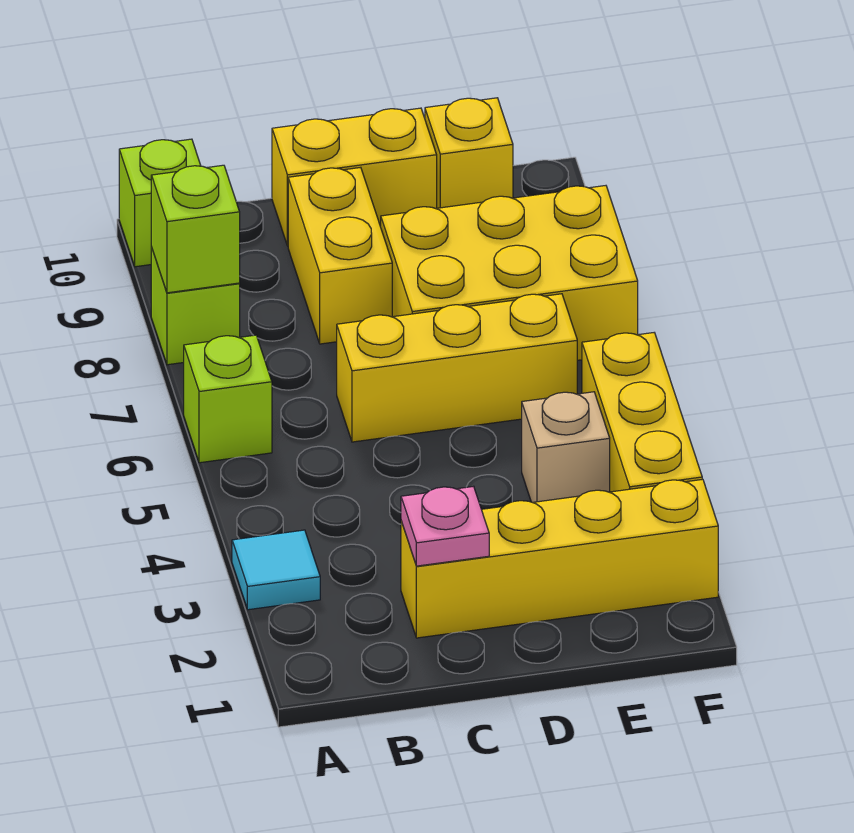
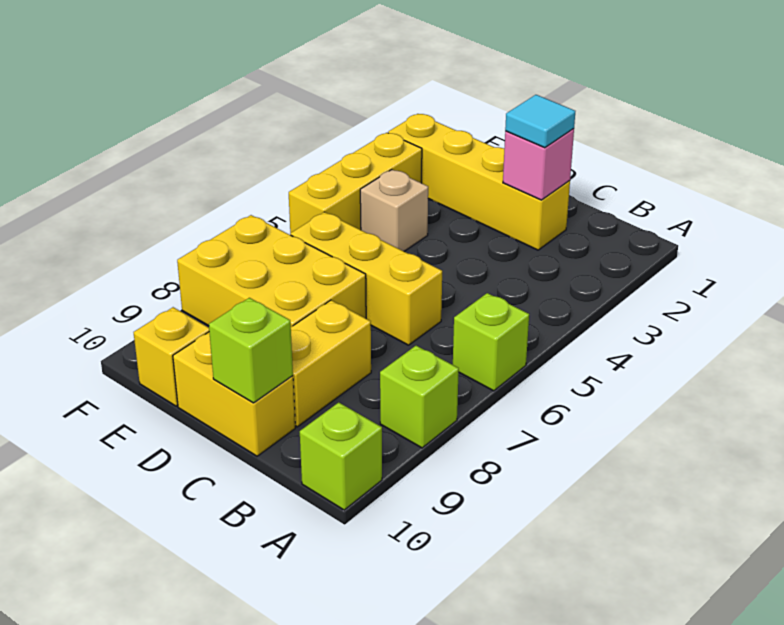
cyan tile A3 level 1 -> cyan tile C2 level 3
lime brick A8 level 2 -> lime brick C10 level 2
pink plate C2 level 2 -> pink brick C2 level 2

